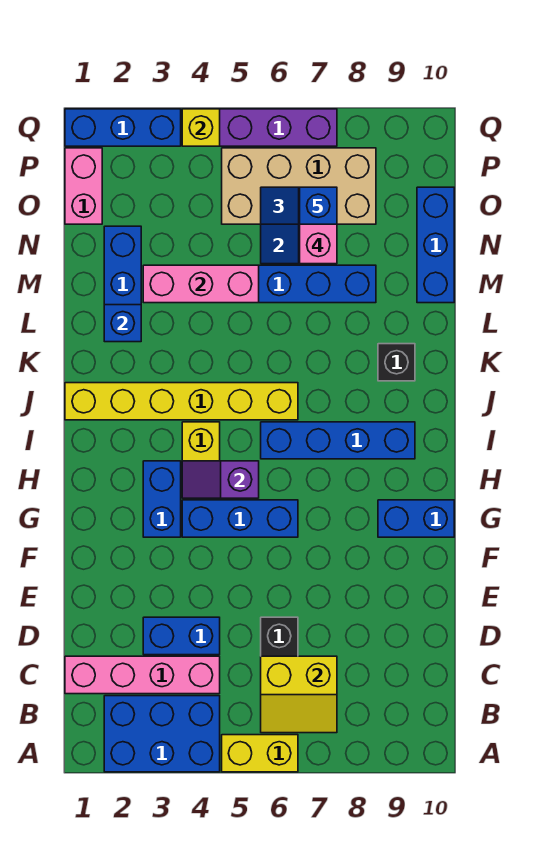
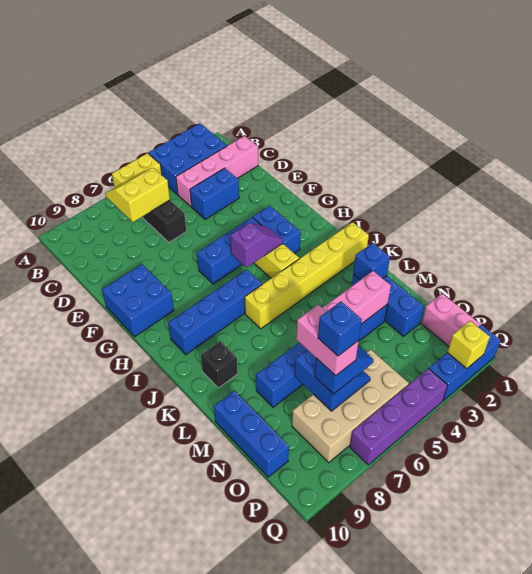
blue brick G9:G10 level 1 -> blue brick F9:G10 level 1
yellow brick Q4 level 2 -> yellow brick Q2 level 2

